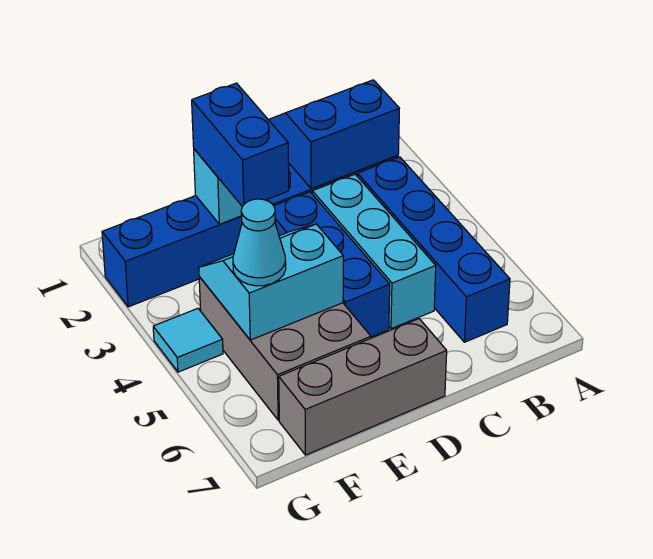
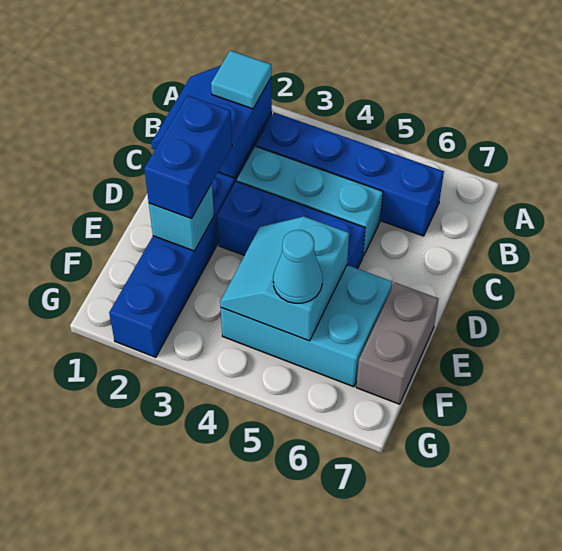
grey brick D7:F7 level 1 -> grey brick E7:F7 level 1
blue brick E2:E3 level 3 -> blue brick D2:E2 level 3
grey brick E4:F6 level 1 -> cyan brick E4:F6 level 1
cyan tile G4 level 1 -> cyan tile B2 level 3

